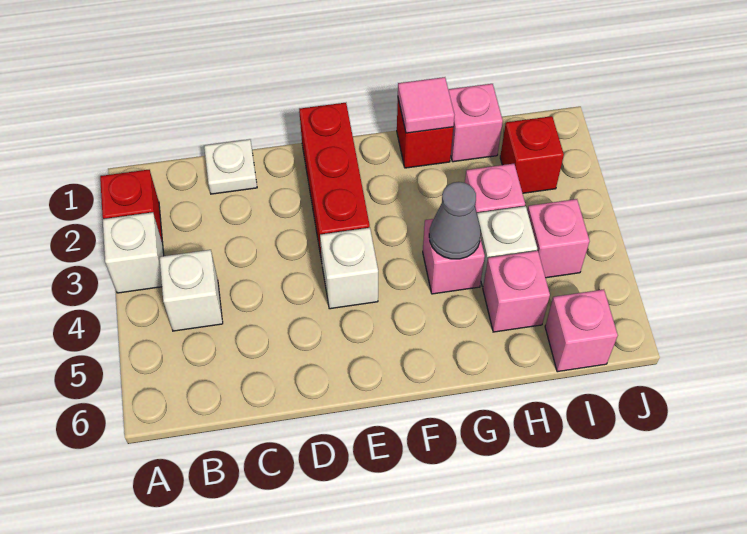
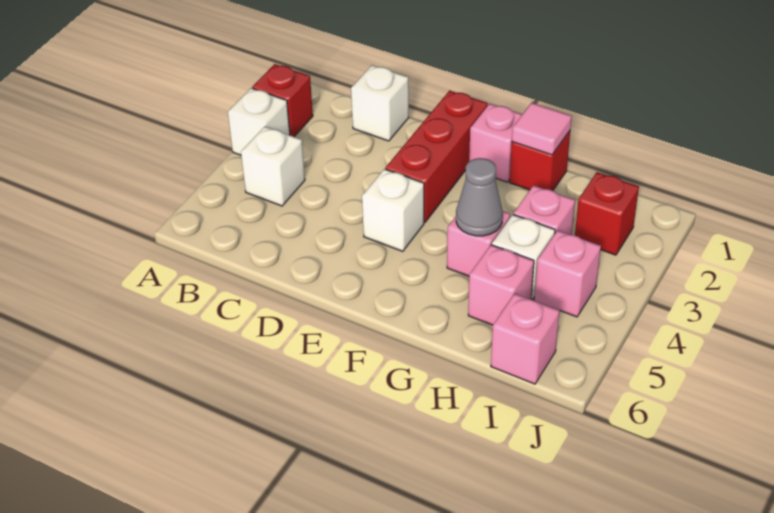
white plate C1 level 1 -> white brick C1 level 1
pink brick H1 level 1 -> pink brick F1 level 1

